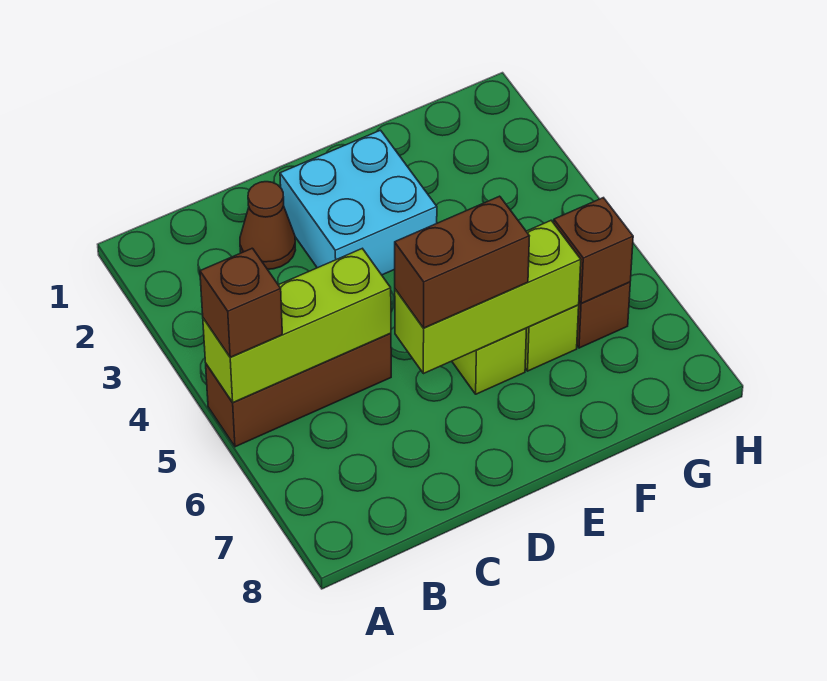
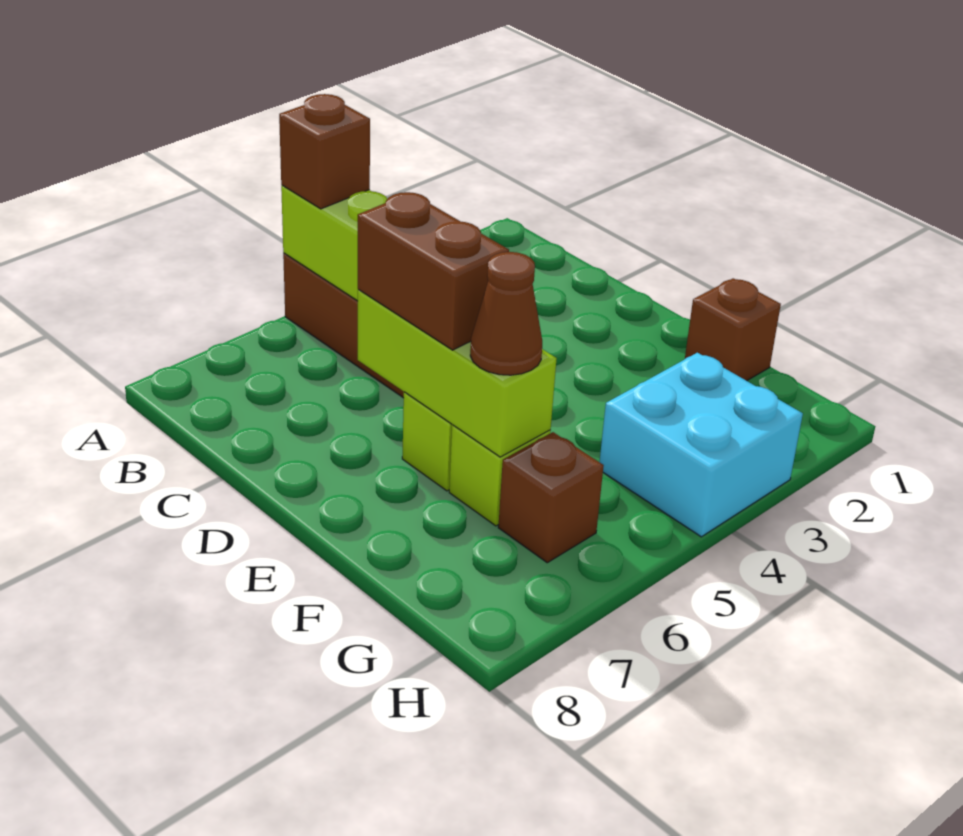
brown cone C2 level 1 -> brown cone F6 level 3
cyan brick D2:E3 level 1 -> cyan brick G3:H4 level 1
brown brick G6 level 2 -> brown brick F1 level 1

